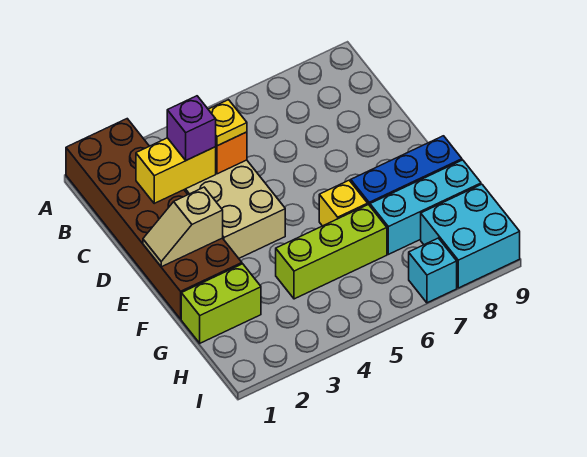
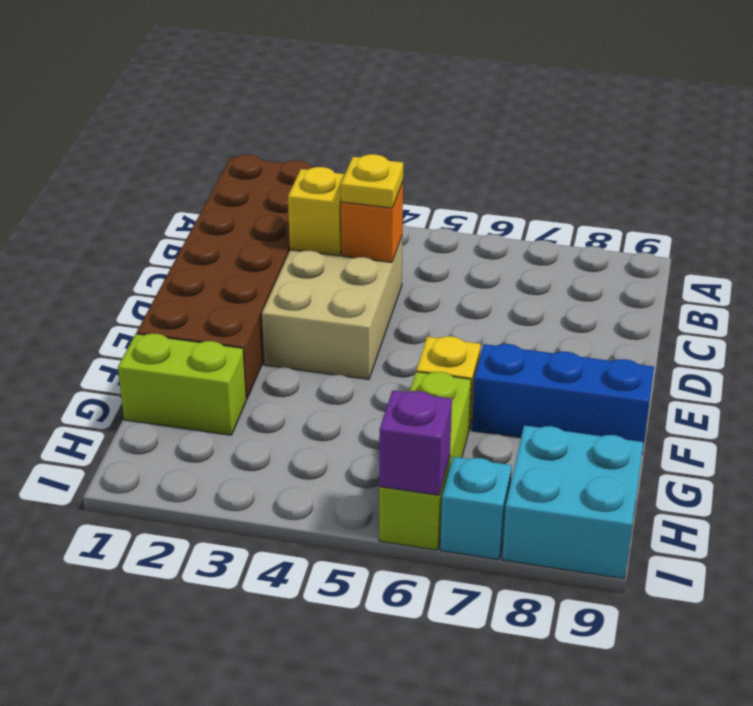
yellow brick C2:C3 level 2 -> yellow brick C3 level 2
purple brick C3 level 3 -> purple brick I6 level 2
tan slope E1:E2 level 2 top 2 -> none
lime brick G4:G6 level 1 -> lime brick G6:I6 level 1
cyan brick G7:G9 level 1 -> none

